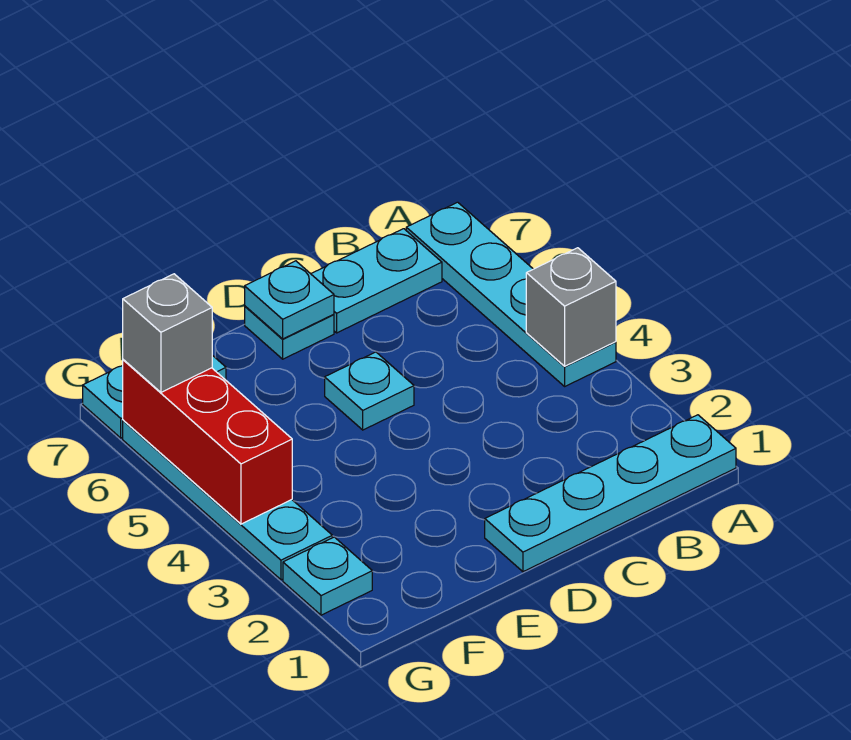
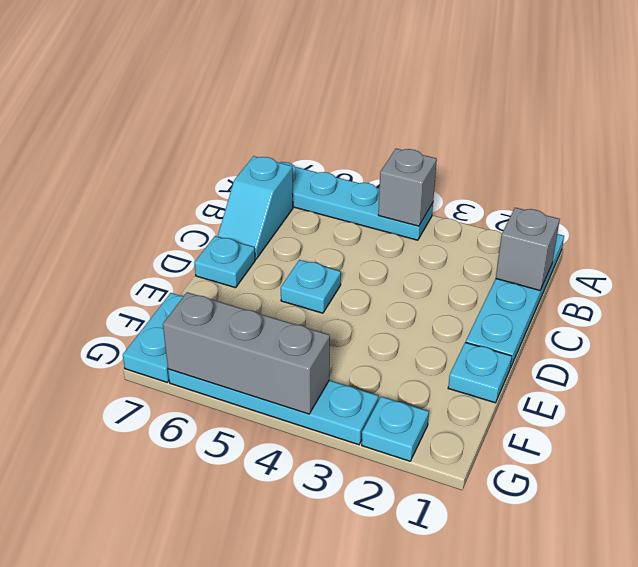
cyan plate B7:C7 level 1 -> cyan slope B7:C7 level 1 top B
cyan plate D7 level 2 -> cyan plate E1 level 1
red brick G4:G6 level 2 -> grey brick G4:G6 level 2
grey brick G6 level 3 -> grey brick B1 level 2

